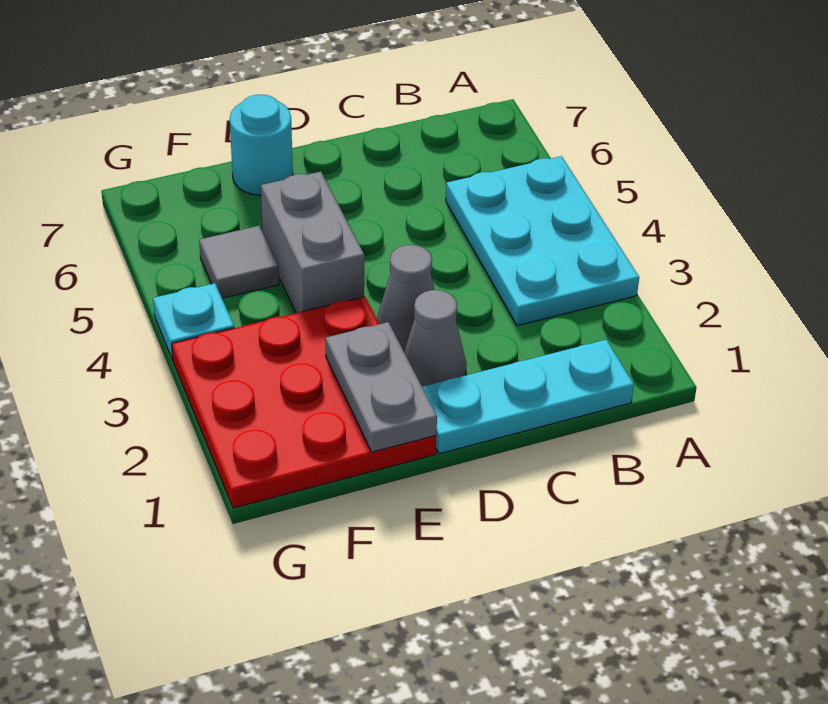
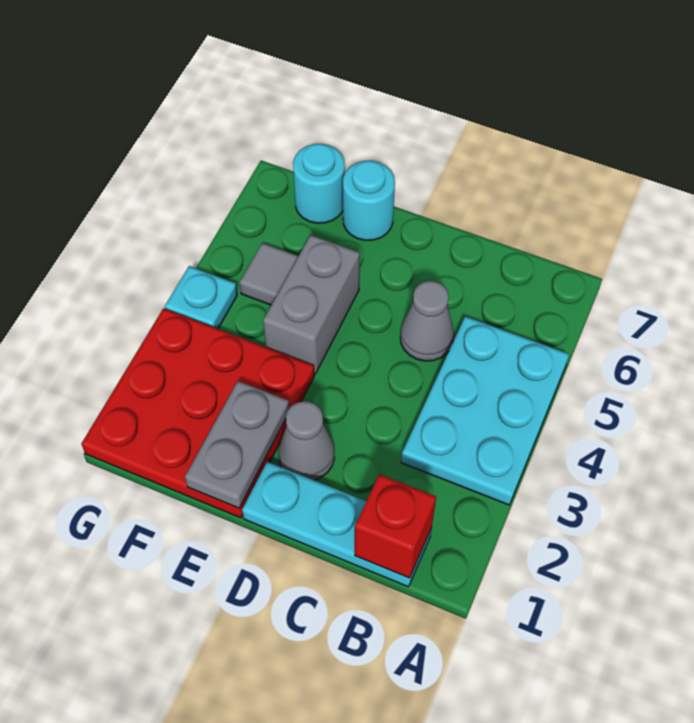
none -> red brick B1 level 2
grey cone D3 level 1 -> grey cone C5 level 1
none -> cyan round brick F7 level 1

